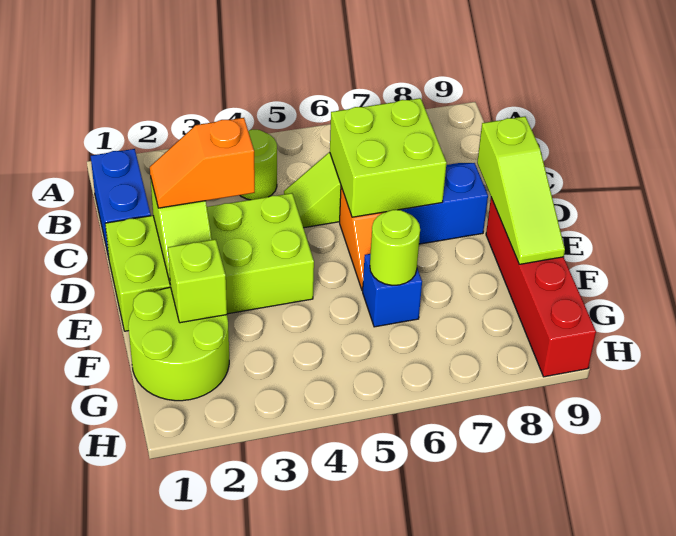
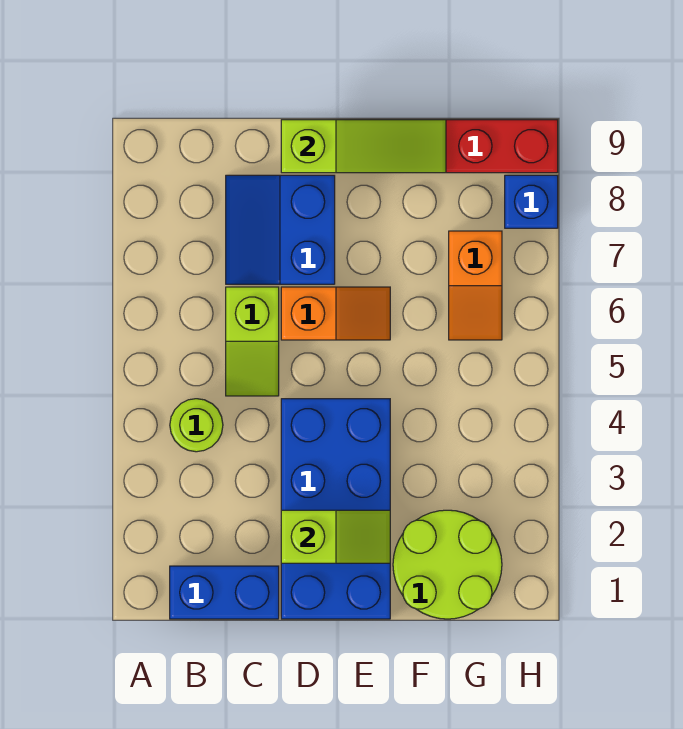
lime brick C6:D7 level 2 -> none
lime brick D1:E4 level 1 -> blue brick D1:E4 level 1
orange slope D2:D3 level 3 top 3 -> orange slope G6:G7 level 1 top 7
lime brick F2 level 2 -> none
blue brick F6 level 1 -> blue brick H8 level 1
lime round brick F6 level 2 -> none

